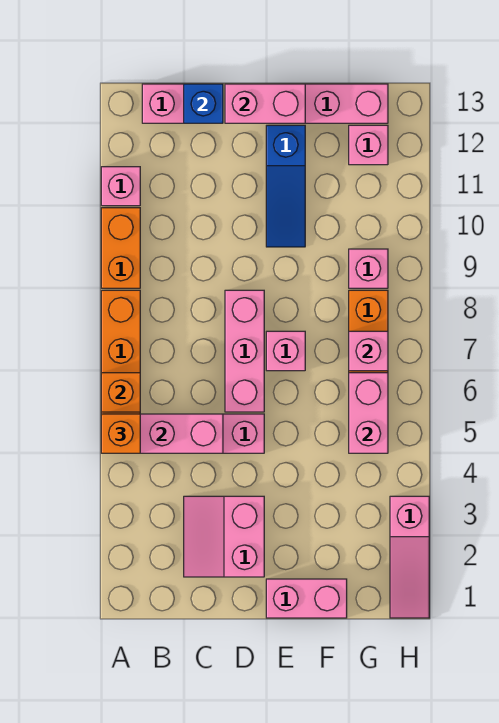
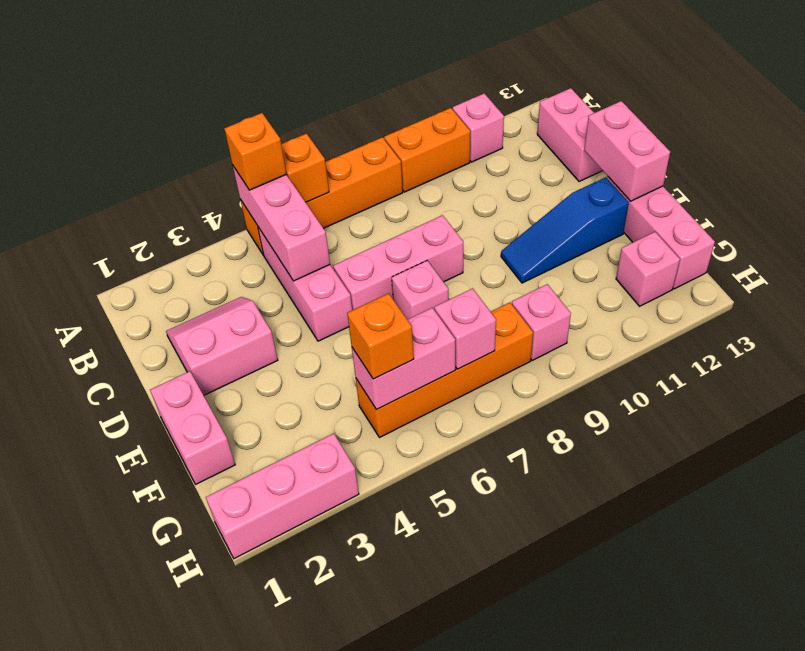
blue brick C13 level 2 -> none
none -> orange brick G5 level 3
pink slope H1:H3 level 1 top 3 -> pink brick H1:H3 level 1

